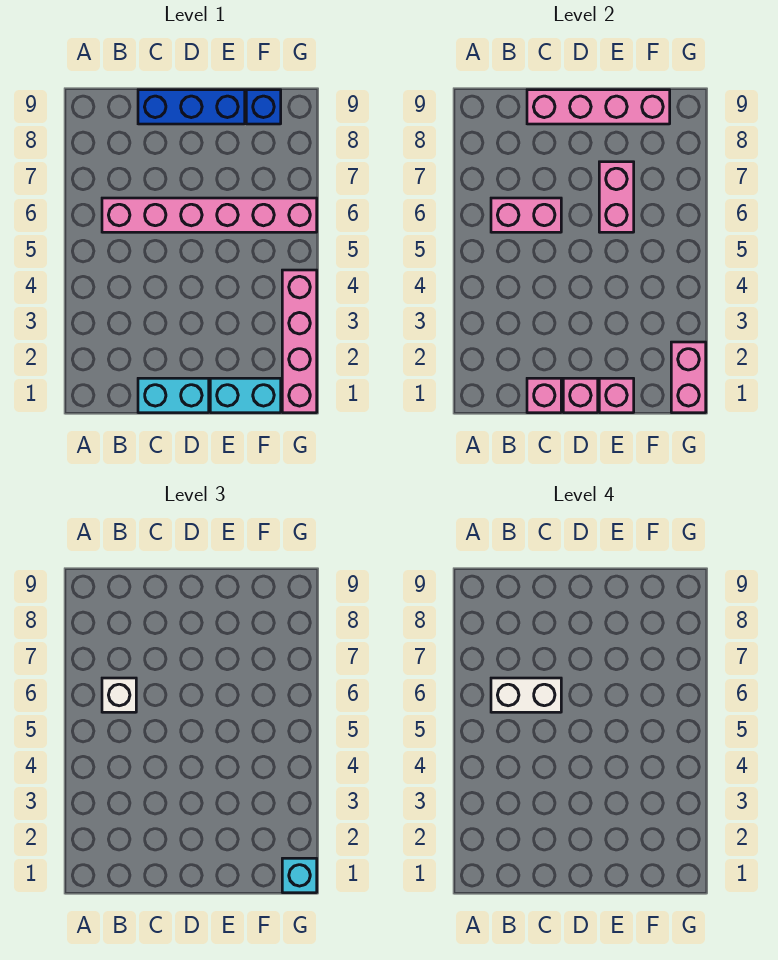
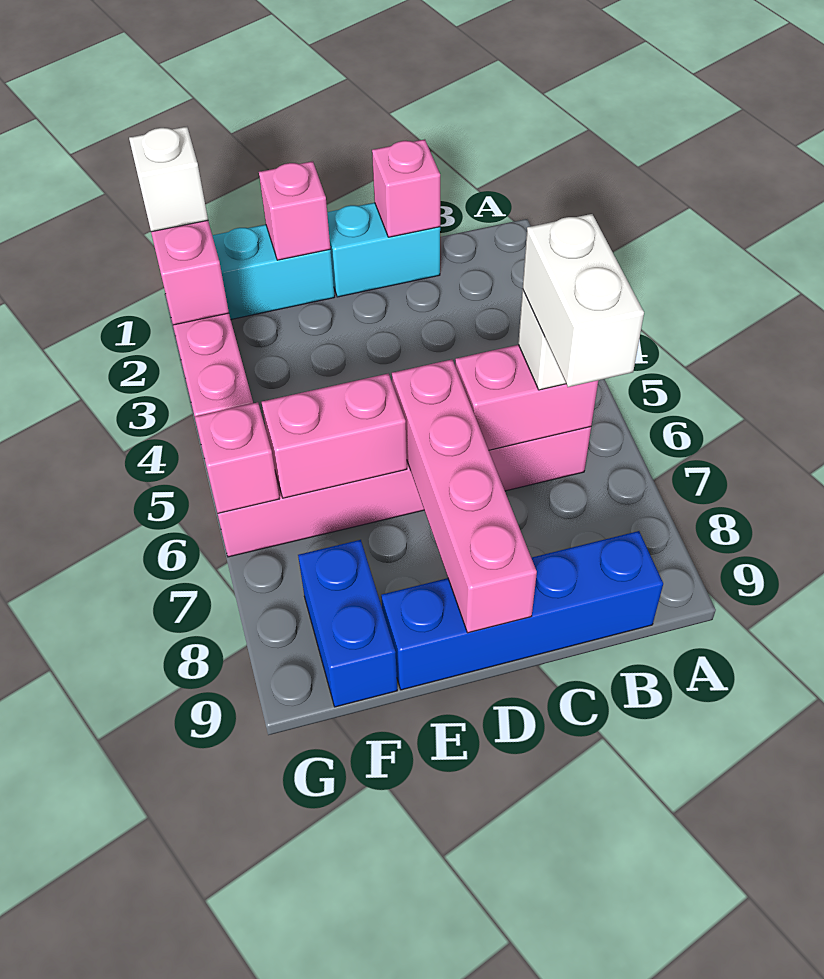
white brick B6:C6 level 4 -> white brick B6:B7 level 4
blue brick C9:E9 level 1 -> blue brick B9:E9 level 1
pink brick C9:F9 level 2 -> pink brick D6:D9 level 2
pink brick D1 level 2 -> pink brick G6 level 2
pink brick E6:E7 level 2 -> pink brick E6:F6 level 2
blue brick F9 level 1 -> blue brick F8:F9 level 1
cyan brick G1 level 3 -> white brick G1 level 3

